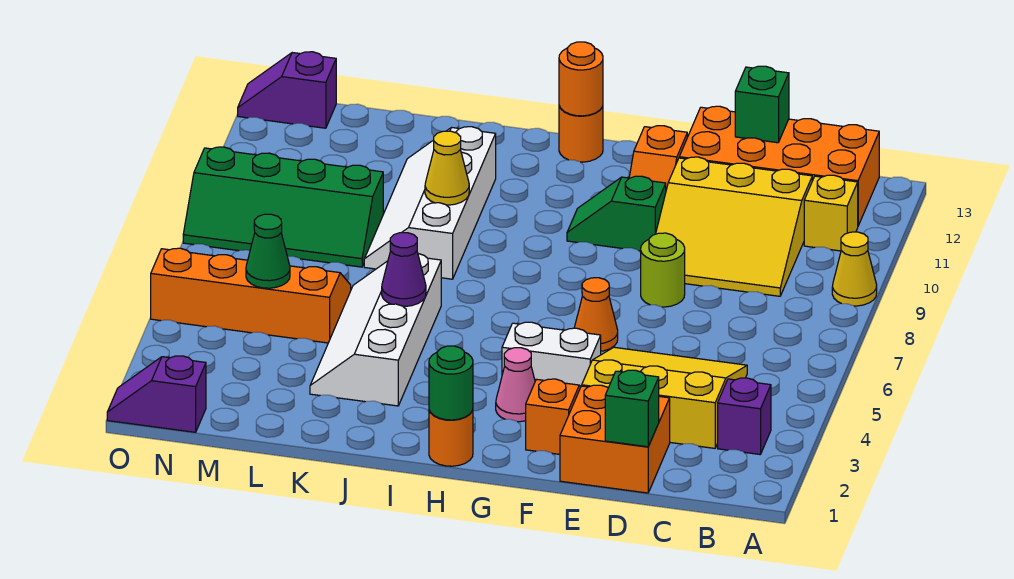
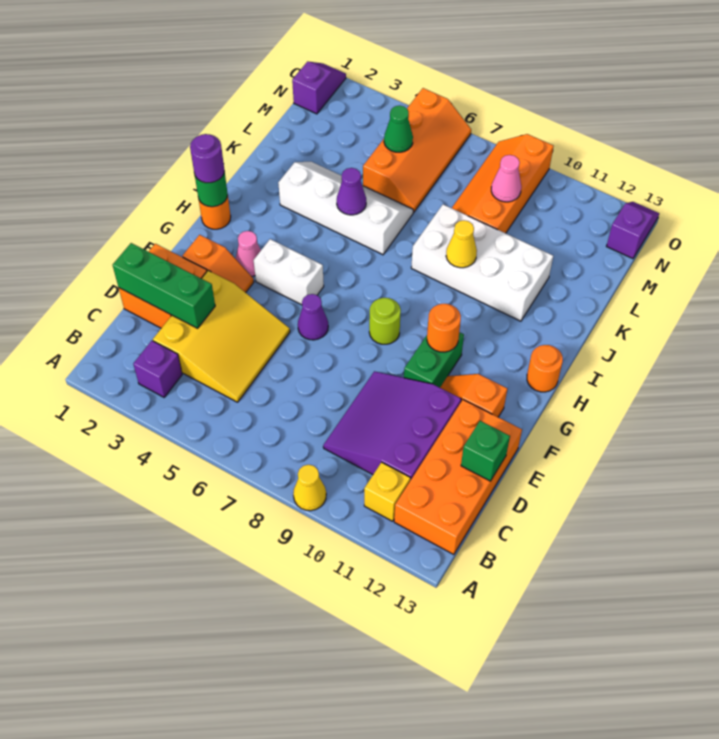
yellow slope C9:E11 level 1 top 11 -> purple slope C9:E11 level 1 top 11
green brick D1 level 2 -> green brick D1:D3 level 2
lime round brick E8 level 1 -> lime round brick G8 level 1
white brick F4:G4 level 1 -> white brick G4:G5 level 1
orange cone F6 level 1 -> purple cone F6 level 1
green slope F10:G10 level 1 top F -> green brick F10:G10 level 1
none -> purple round brick H1 level 3
orange round brick H13 level 2 -> orange round brick G10 level 2
white slope J8:K11 level 1 top J -> white brick J8:K11 level 1
green slope L8:O9 level 1 top 9 -> orange slope L8:O9 level 1 top 9
none -> pink cone M9 level 2

